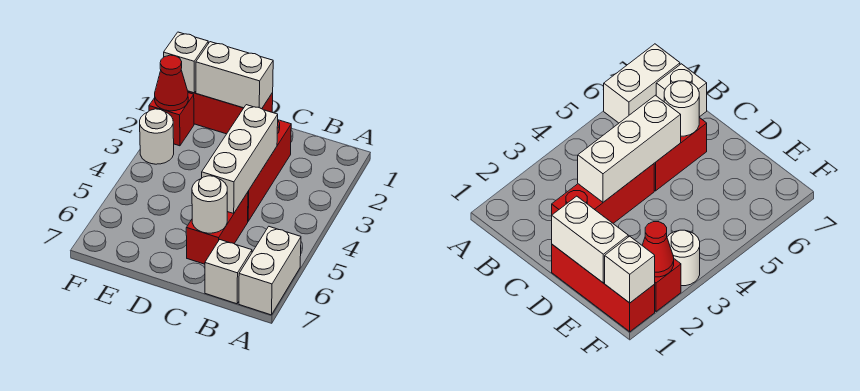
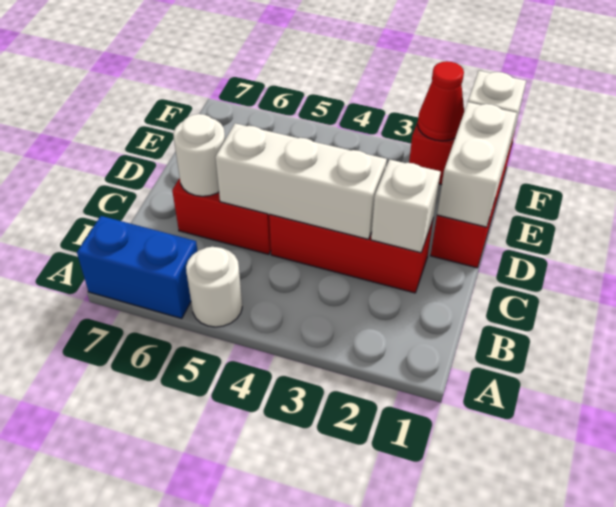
white brick A6:A7 level 1 -> blue brick A6:A7 level 1
white brick B7 level 1 -> white brick C2 level 2
white round brick F3 level 1 -> white round brick A5 level 1

